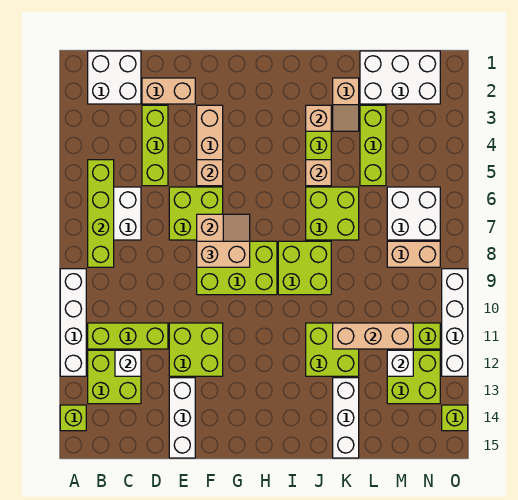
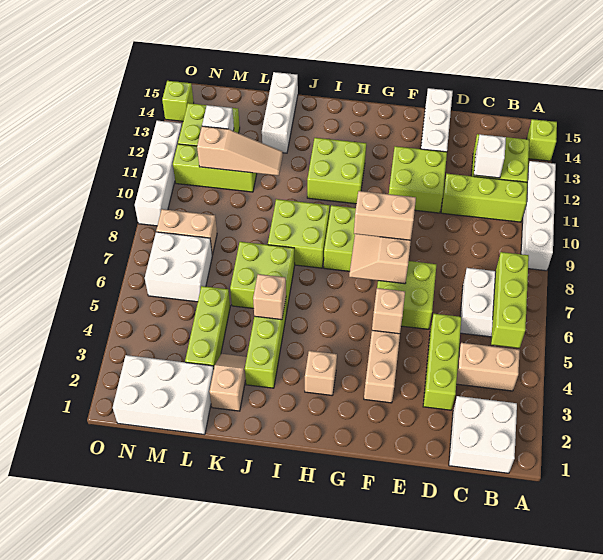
lime brick B5:B8 level 2 -> lime brick B5:B7 level 2
tan brick D2:E2 level 1 -> tan brick B4:C4 level 1
tan brick J3 level 2 -> tan brick H3 level 1
lime brick J11:K12 level 1 -> lime brick H11:I12 level 1
tan brick K11:M11 level 2 -> tan slope K11:M11 level 2 top M

